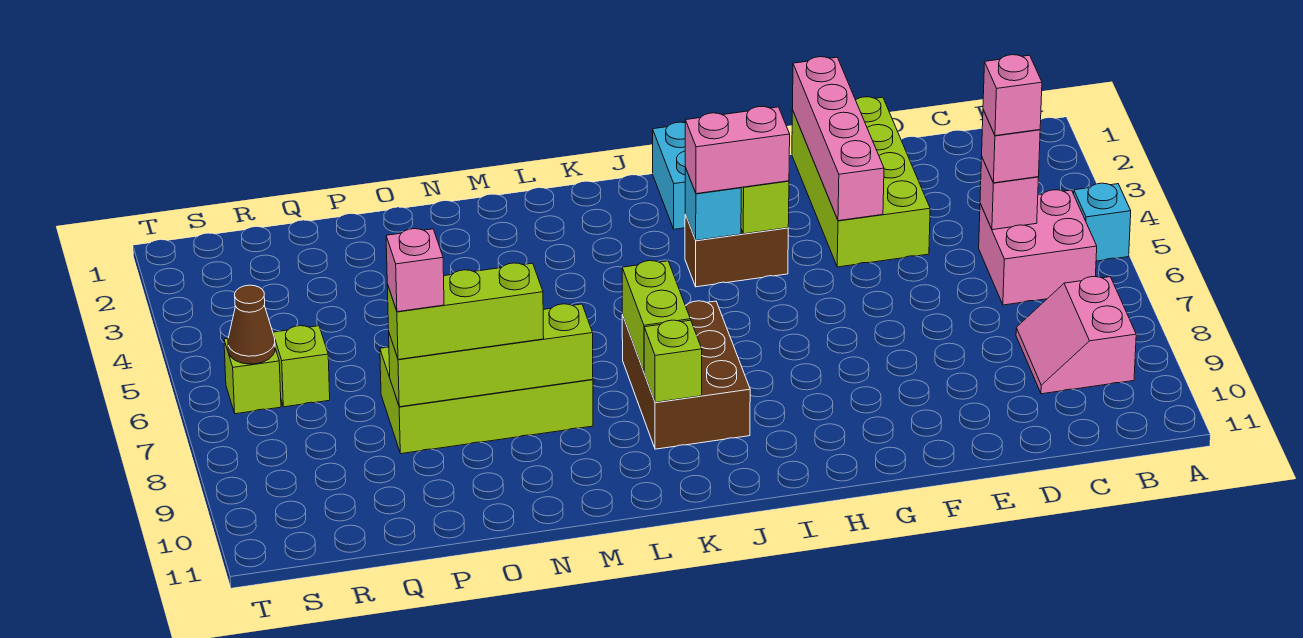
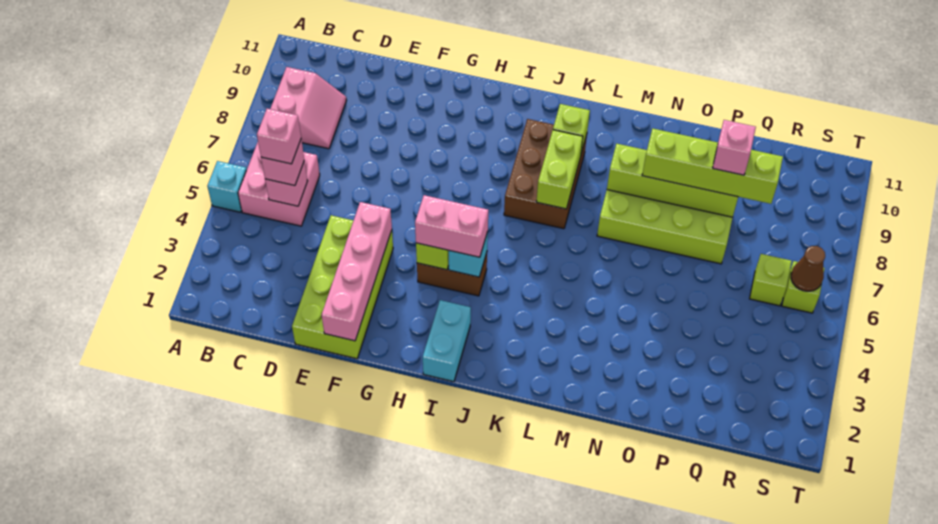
lime brick N8:P8 level 3 -> lime brick N8:Q8 level 3

